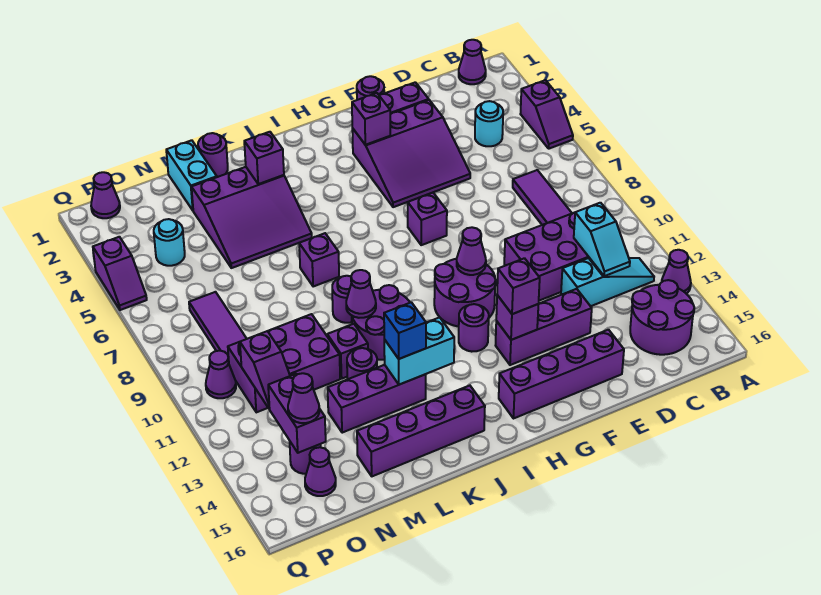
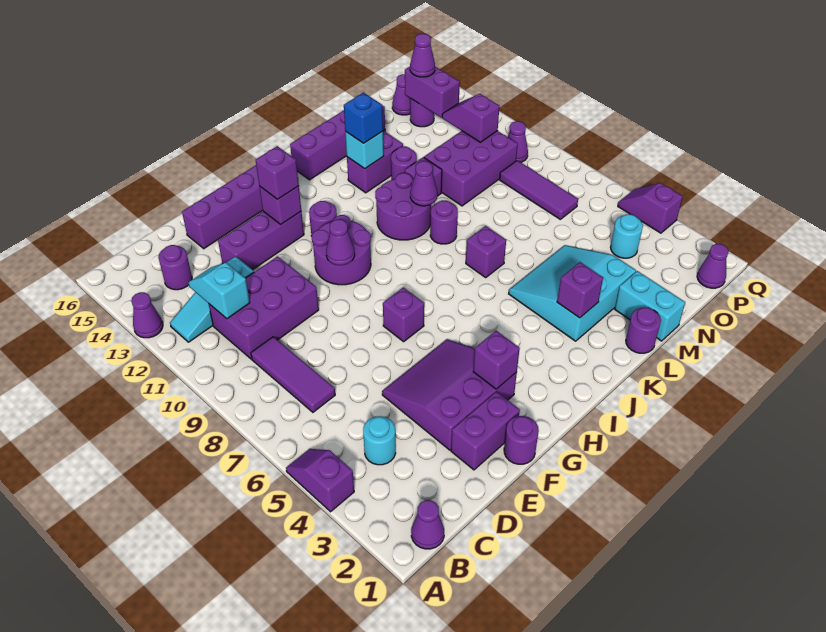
purple round brick B14:C15 level 1 -> purple round brick C14 level 1
cyan brick J13:K13 level 2 -> cyan brick K13 level 2
purple slope K3:M5 level 1 top 3 -> cyan slope K3:M5 level 1 top 3
purple brick K13:M13 level 1 -> purple brick K13:L13 level 1

